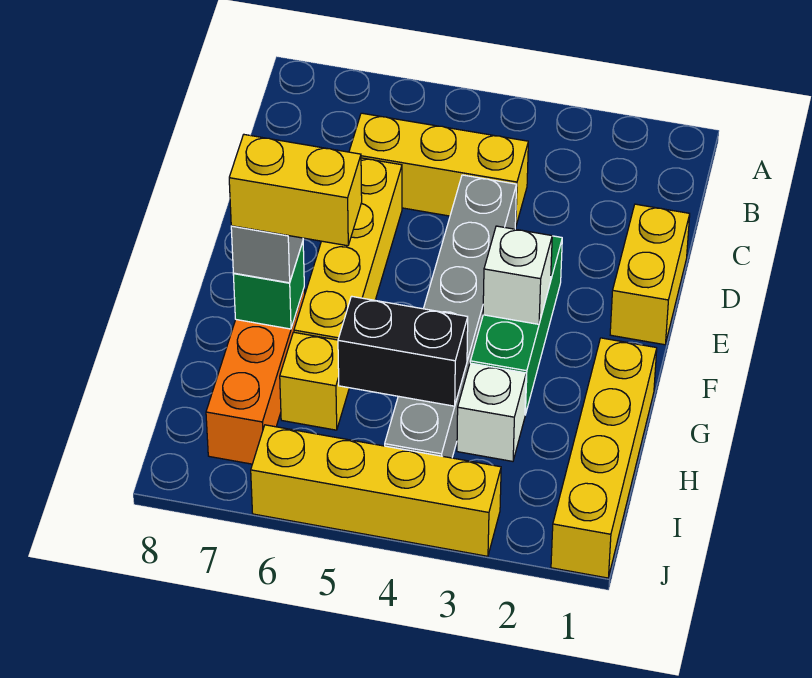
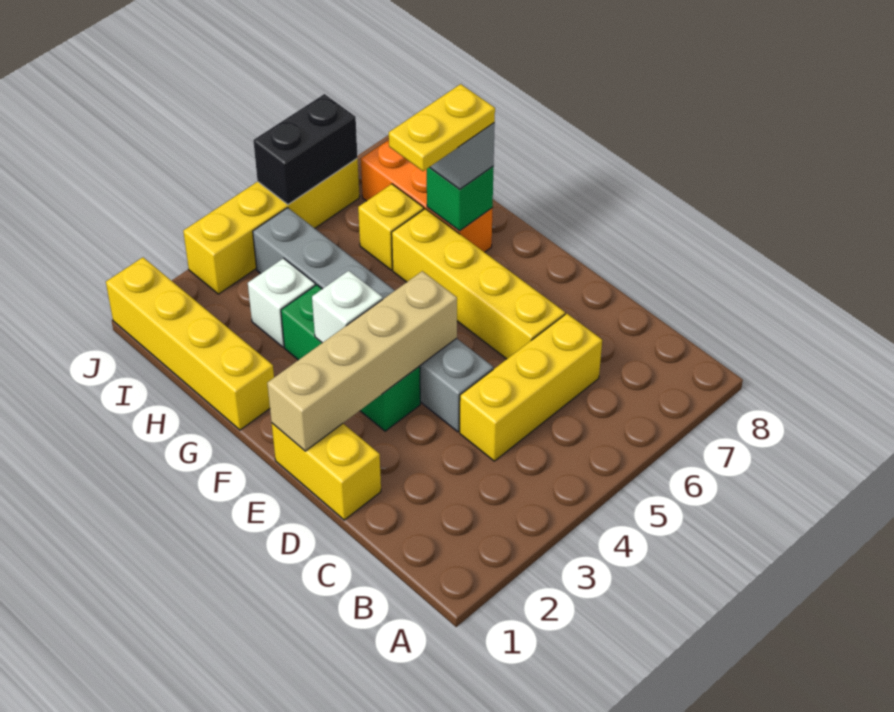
none -> tan brick E1:E4 level 2
yellow brick G6:G7 level 4 -> yellow plate G6:G7 level 4
black brick H4:H5 level 2 -> black brick J5:J6 level 2

